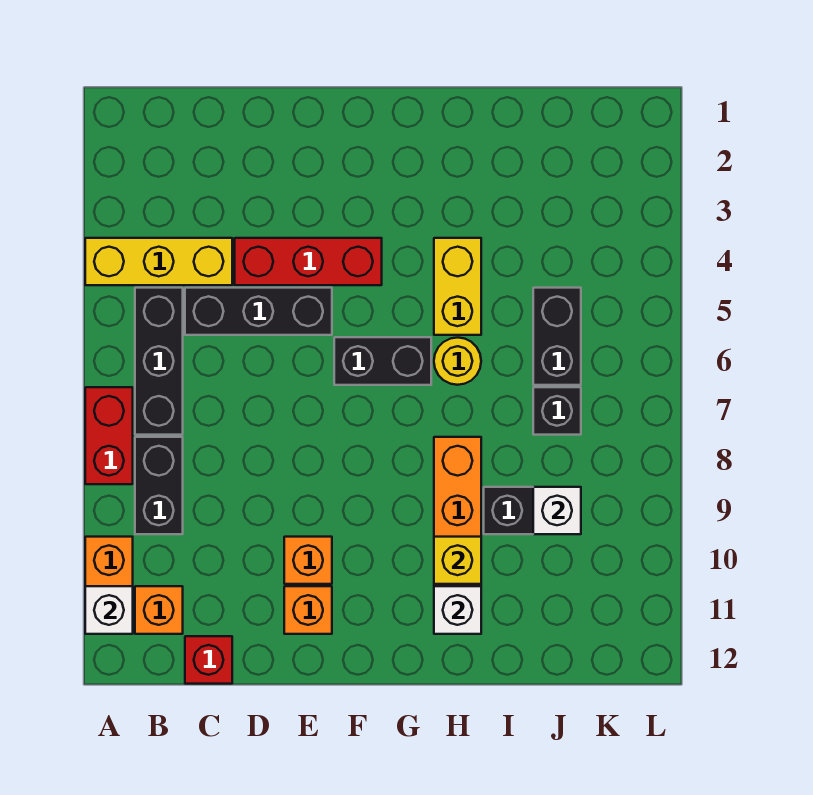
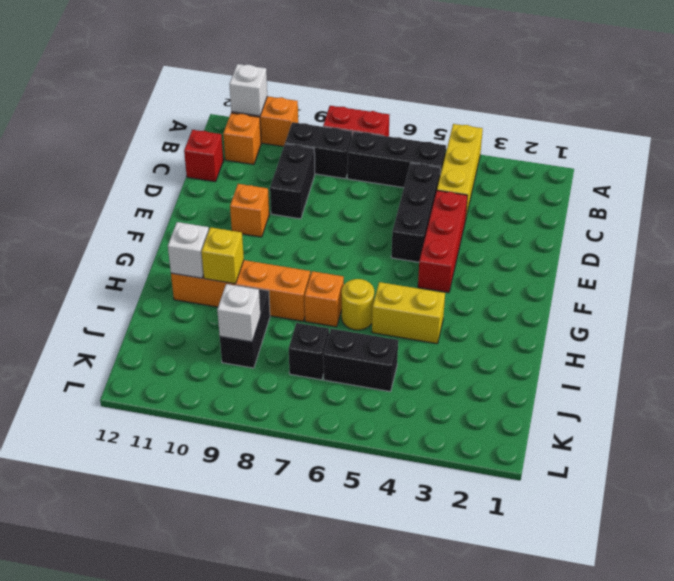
orange brick E11 level 1 -> orange brick H7 level 1
black brick F6:G6 level 1 -> black brick C9:D9 level 1

